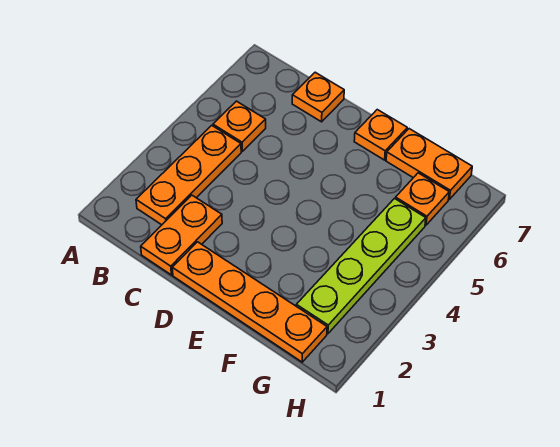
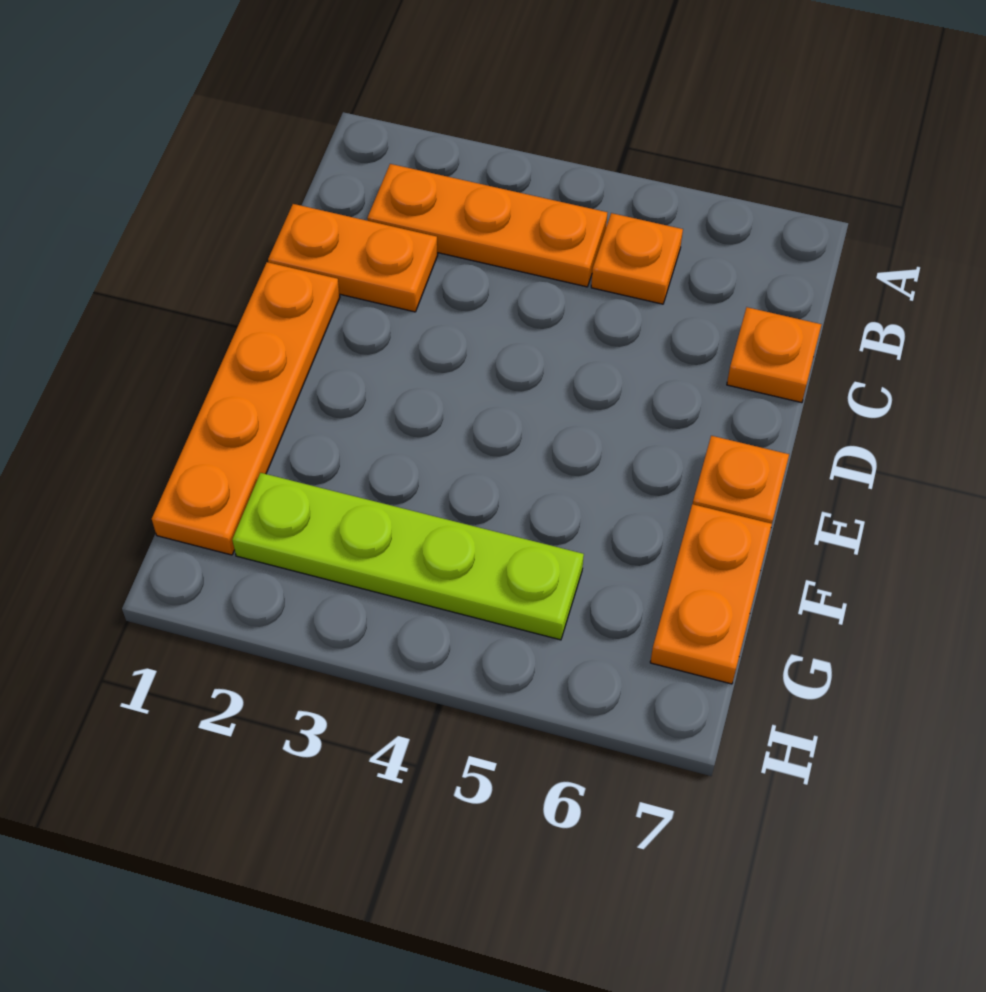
orange plate G6 level 1 -> none

